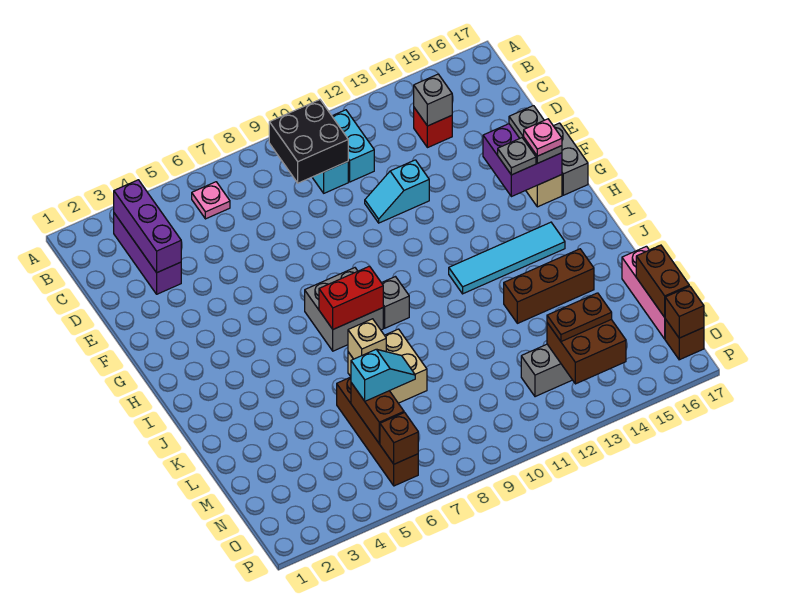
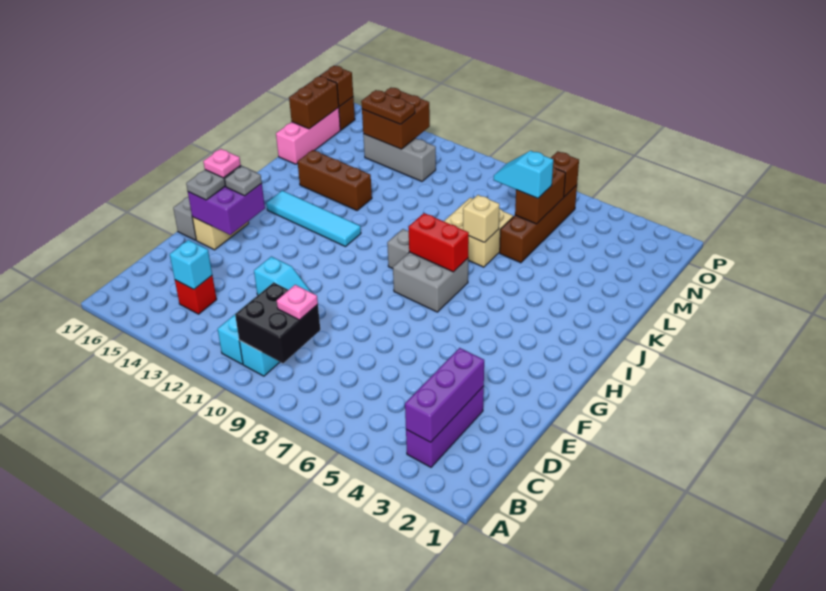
pink plate B6 level 1 -> pink plate C9 level 3
grey brick C14 level 2 -> cyan brick C14 level 2

